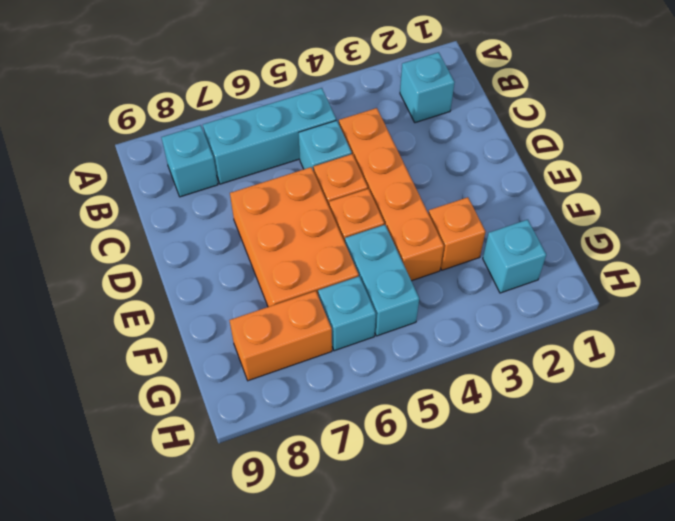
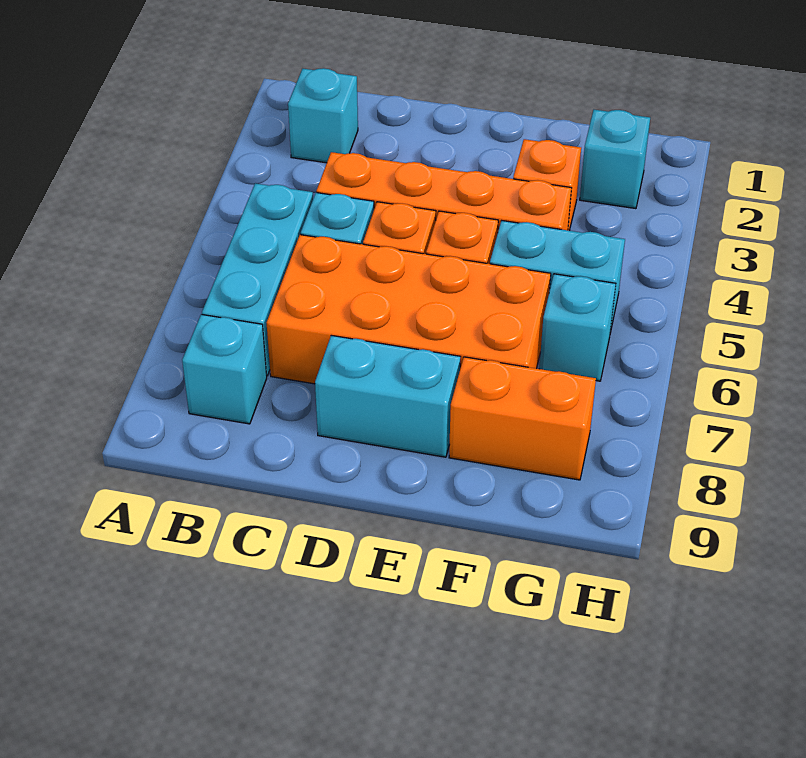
orange brick D6:F7 level 1 -> orange brick C6:F7 level 1
none -> cyan brick D8:E8 level 1
orange brick G7:G8 level 1 -> orange brick F8:G8 level 1

